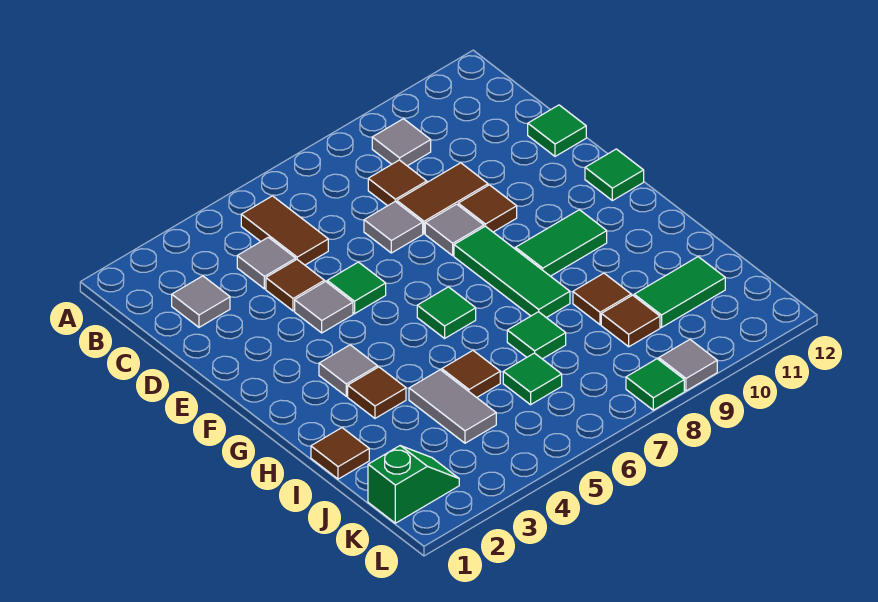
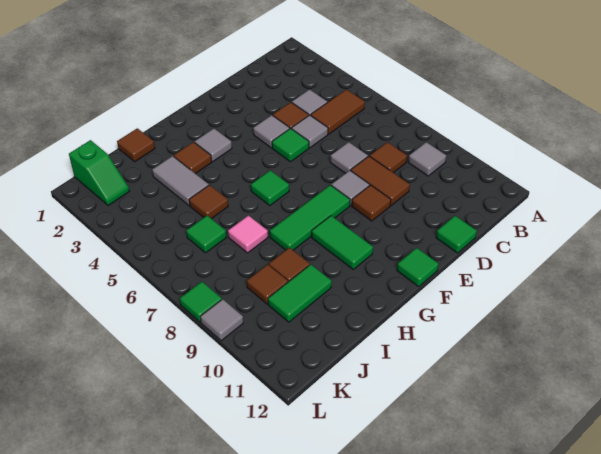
grey tile C2 level 1 -> grey tile D5 level 1
grey tile I4:J4 level 1 -> grey tile I3:I4 level 1
green tile I7 level 1 -> pink tile I7 level 1
green tile J10:J11 level 1 -> green tile I10:J10 level 1

